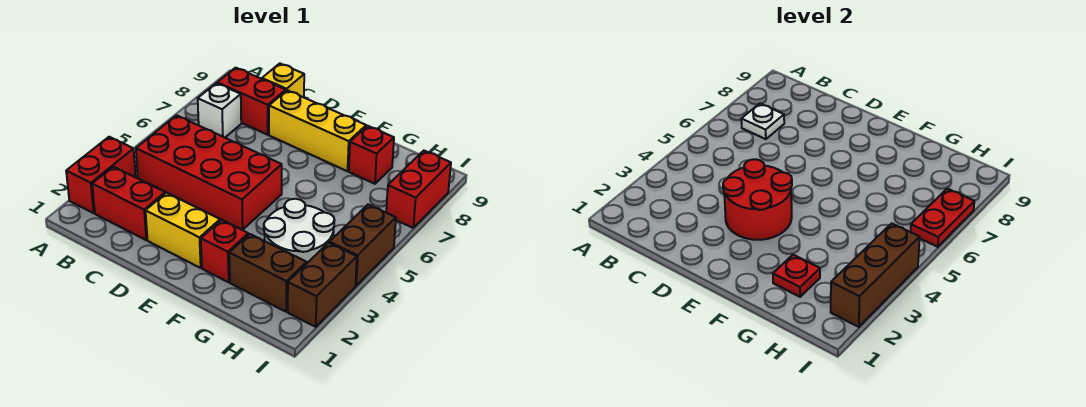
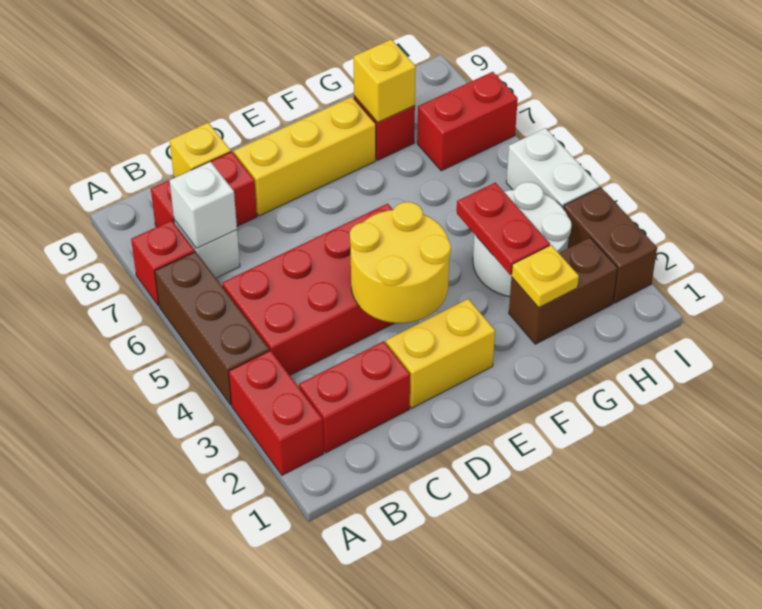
white plate B7 level 2 -> white brick B7 level 2
red round brick D3:E4 level 2 -> yellow round brick D3:E4 level 2
red brick F2 level 1 -> red brick A7 level 1
red plate G2 level 2 -> yellow plate G2 level 2
none -> yellow brick G8 level 2
brown brick I2:I4 level 2 -> brown brick A4:A6 level 1
brown brick I4:I5 level 1 -> white brick I4:I5 level 1
red plate I6:I7 level 2 -> red plate G3:G4 level 2
red brick I7:I8 level 1 -> red brick H7:I7 level 1

